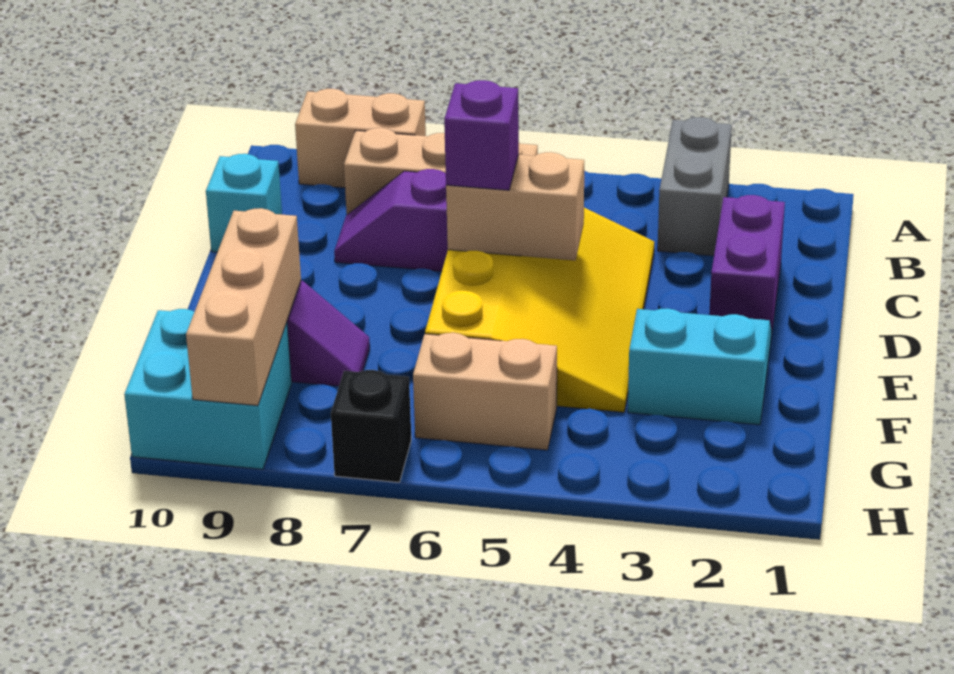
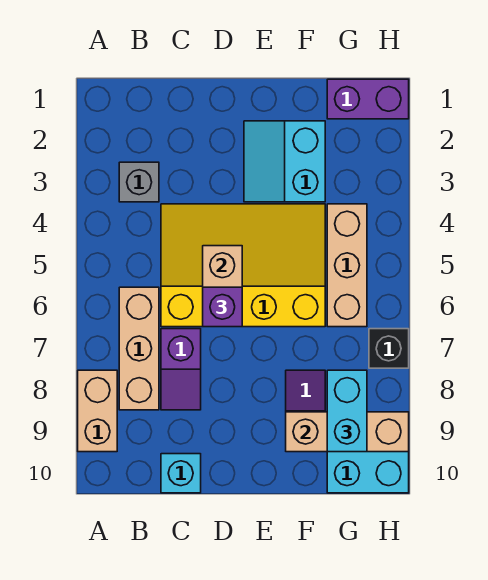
grey brick A3:B3 level 1 -> grey brick B3 level 1
purple brick C2:D2 level 1 -> purple brick G1:H1 level 1
tan brick G5:G6 level 1 -> tan brick G4:G6 level 1
none -> cyan brick G8:G9 level 3

